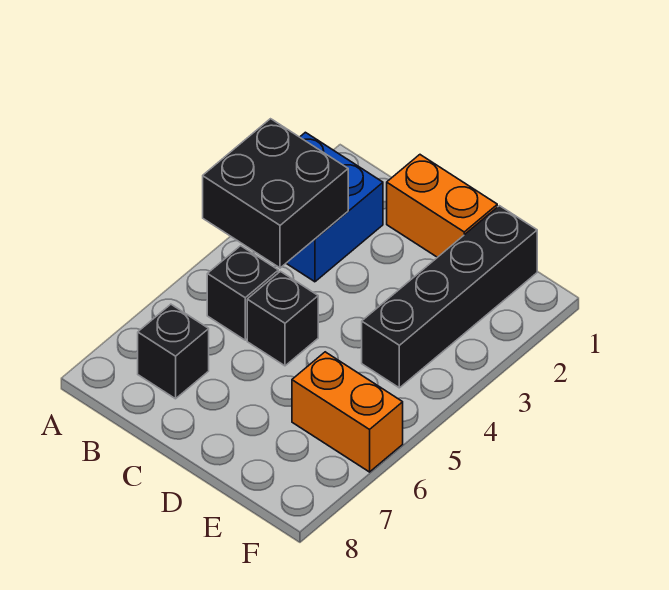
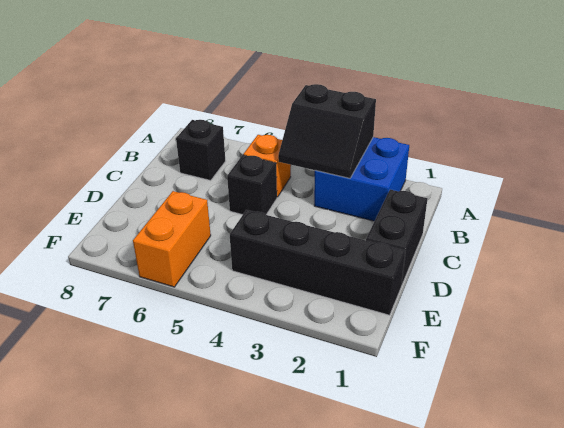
black brick A3:B4 level 2 -> black slope A3:B4 level 2 top A
black brick B5 level 1 -> orange brick B5 level 1
orange brick C1:D1 level 1 -> black brick C1:D1 level 1

